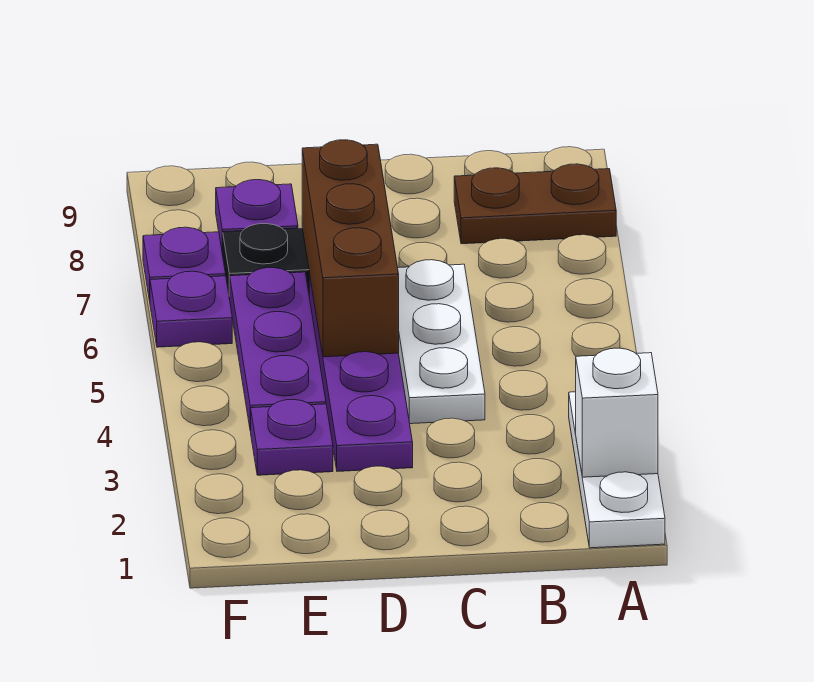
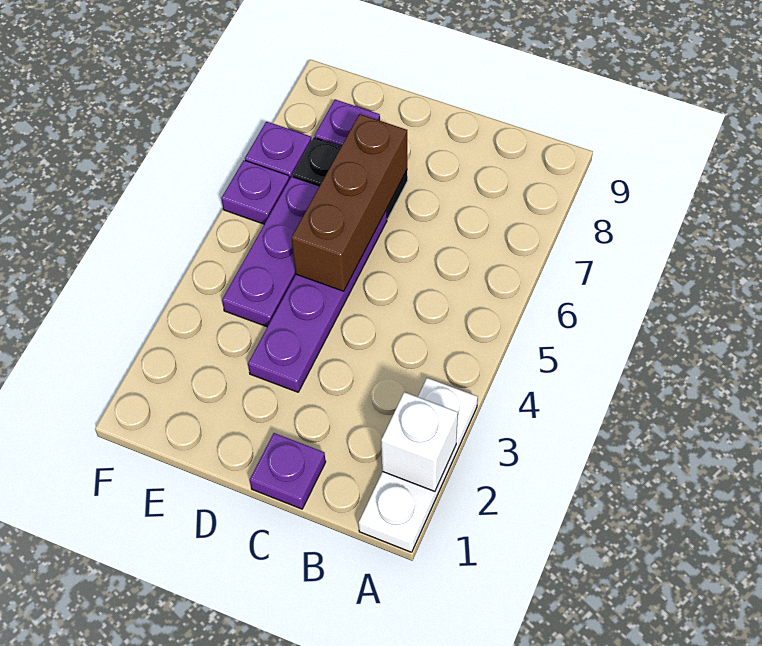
brown plate A8:B8 level 1 -> none
white plate C4:C6 level 1 -> none
purple plate E3 level 1 -> purple plate C1 level 1

